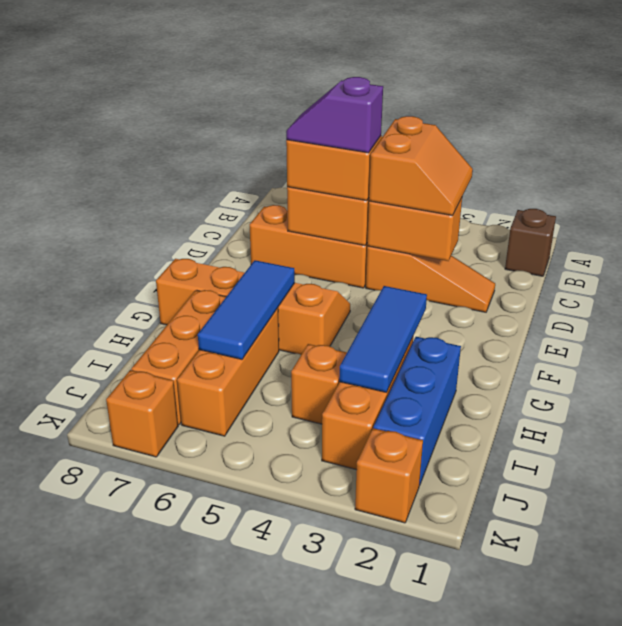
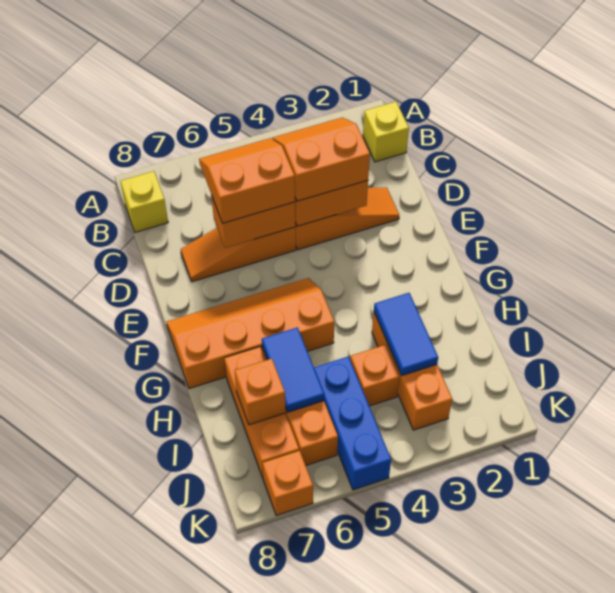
brown brick B1 level 1 -> yellow brick B1 level 1
none -> yellow brick B8 level 1
orange slope C3:D4 level 3 top 4 -> orange slope C3:D4 level 3 top D
orange brick D5:D7 level 1 -> orange slope D5:D7 level 1 top 5
purple slope D5:D6 level 4 top 5 -> none
blue tile G3:I3 level 2 -> blue tile H3:I3 level 2
blue tile G6:I6 level 2 -> blue tile H6:I6 level 2
blue brick H2:J2 level 1 -> blue brick I5:K5 level 1
orange brick K2 level 1 -> orange brick I7 level 2

